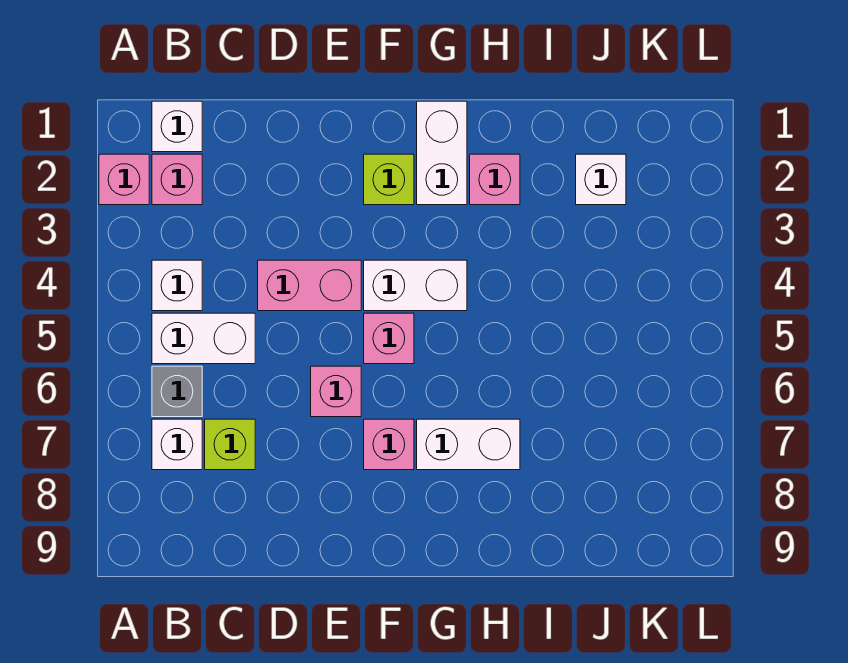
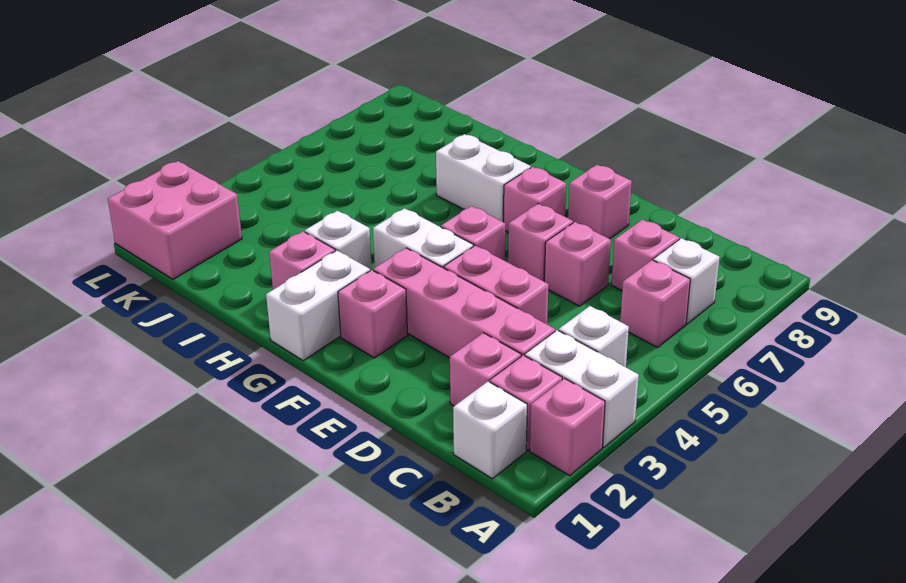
white brick B5:C5 level 1 -> white brick A3:B3 level 1
grey brick B6 level 1 -> pink brick B6 level 1
none -> pink brick C2 level 1
none -> pink brick C3:F3 level 1
lime brick C7 level 1 -> pink brick C7 level 1
none -> pink brick D6 level 1
none -> pink brick E8 level 1
lime brick F2 level 1 -> pink brick F2 level 1
white brick J2 level 1 -> white brick H3 level 1
none -> pink brick K1:L2 level 1

